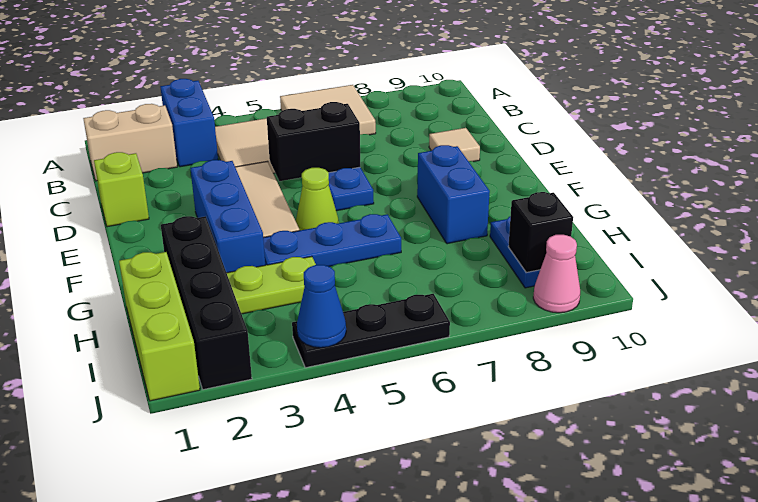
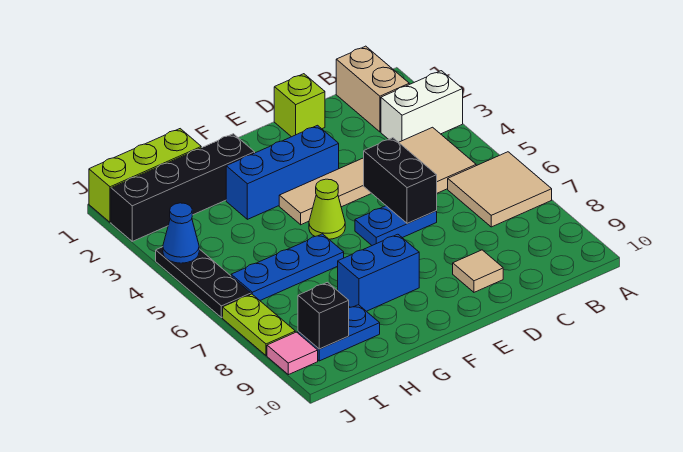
blue brick A3:B3 level 1 -> white brick A3:B3 level 1
blue plate G4:G6 level 1 -> blue plate G6:I6 level 1
lime plate H3:H4 level 1 -> lime plate J7:J8 level 1
pink cone J9 level 1 -> pink tile J9 level 1

